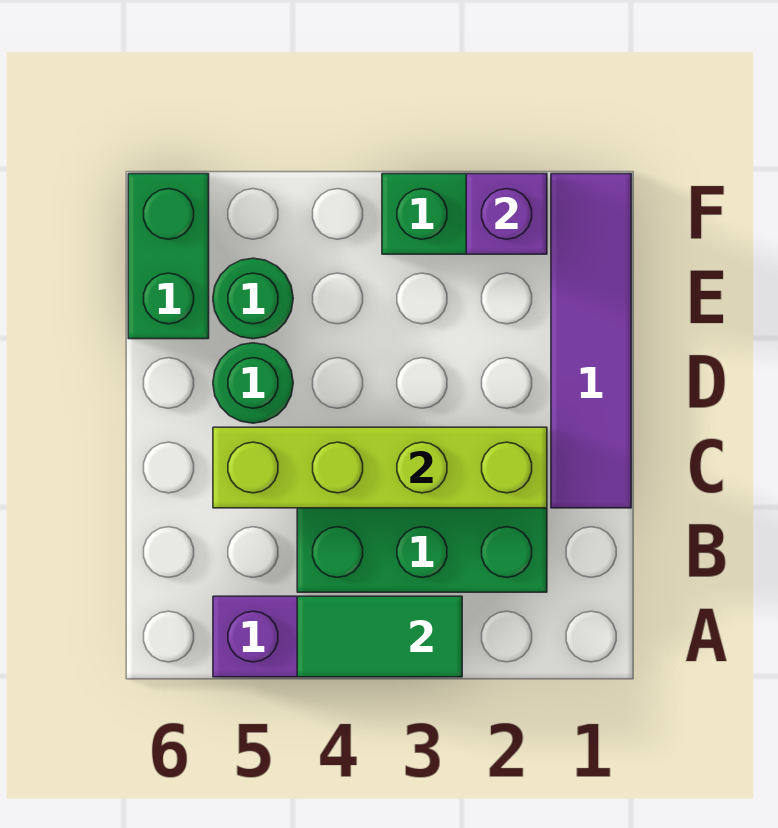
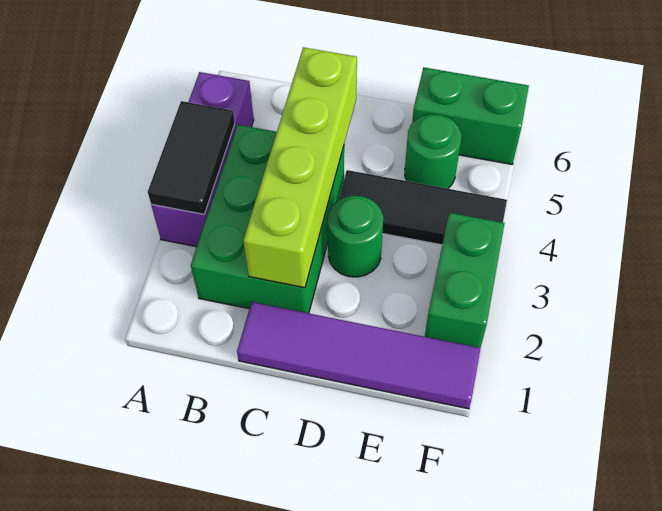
green tile A3:A4 level 2 -> black tile A3:A4 level 2
none -> black tile D4:F4 level 1
green round brick D5 level 1 -> green round brick D3 level 1
purple brick F2 level 2 -> none

